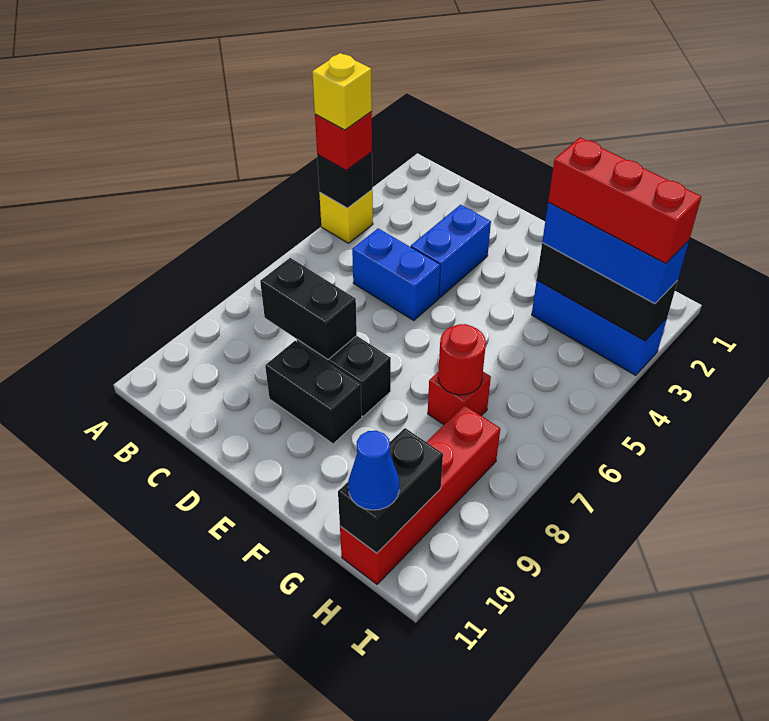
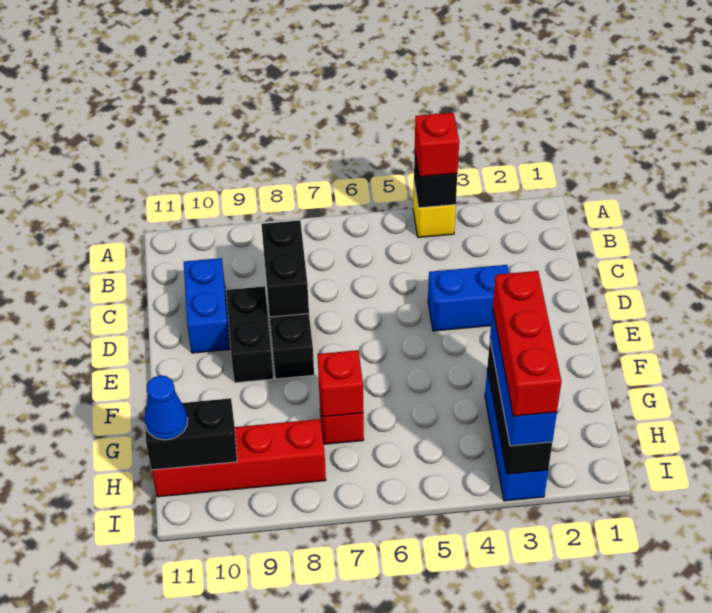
yellow brick A4 level 4 -> none
blue brick C5:D5 level 1 -> blue brick C10:D10 level 1
red round brick G7 level 2 -> red brick G7 level 2

